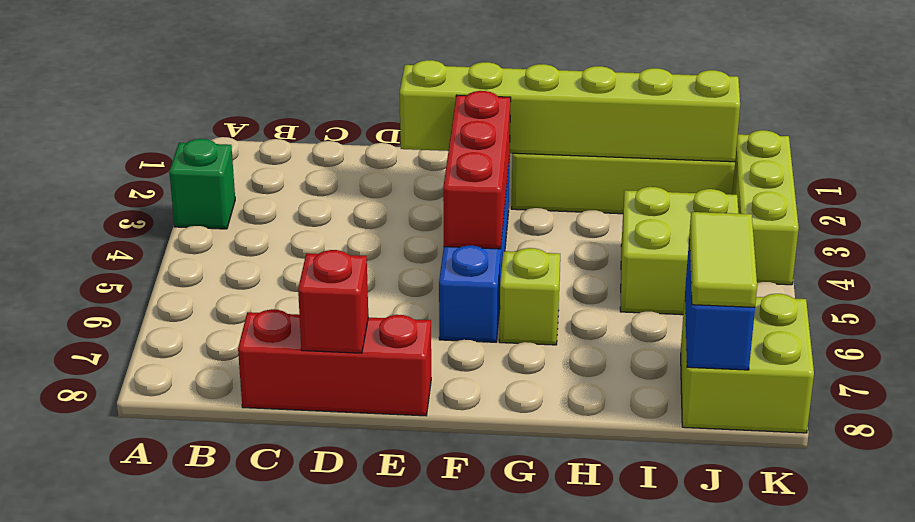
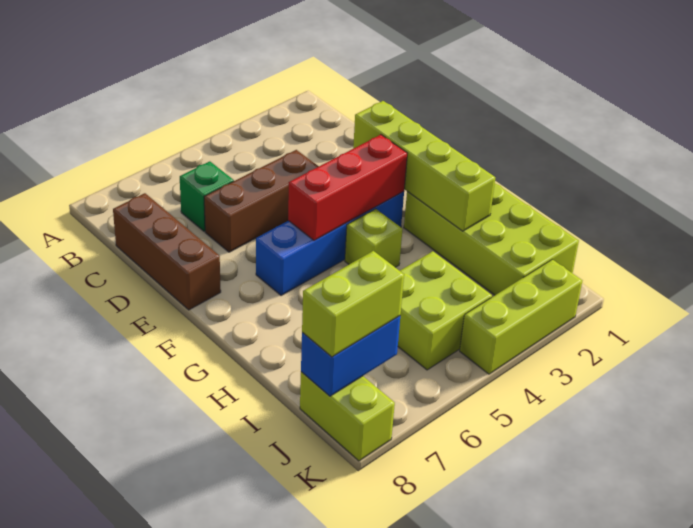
green brick A3 level 1 -> green brick C6 level 1
red brick C8:E8 level 1 -> brown brick C8:E8 level 1
none -> brown brick D4:D6 level 1
red brick D8 level 2 -> none
lime brick E2:J2 level 2 -> lime brick E2:H2 level 2
lime brick G6 level 1 -> lime brick G4 level 1
lime brick J7:K8 level 1 -> lime brick J8:K8 level 1
lime tile J7:J8 level 3 -> lime brick J7:J8 level 3

